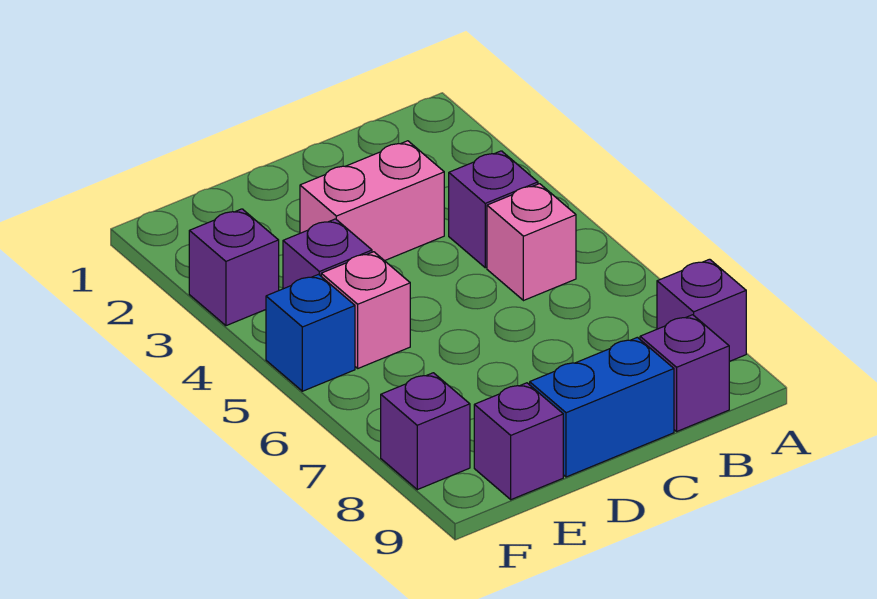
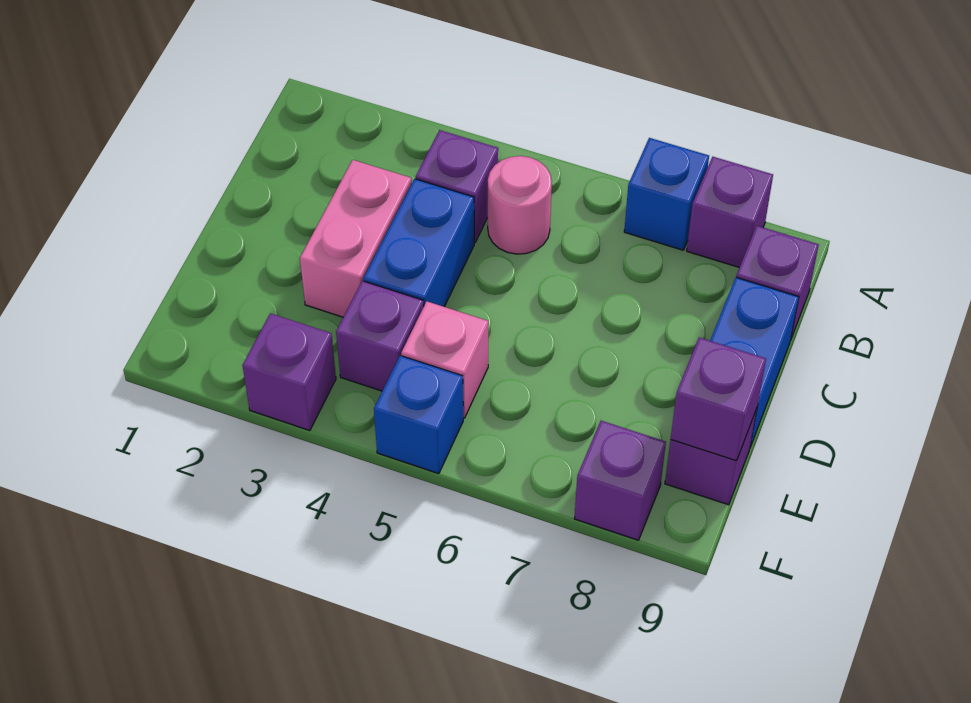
none -> blue brick A7 level 1
pink brick B5 level 1 -> pink round brick B5 level 1
none -> blue brick C4:D4 level 1
none -> purple brick E9 level 2

